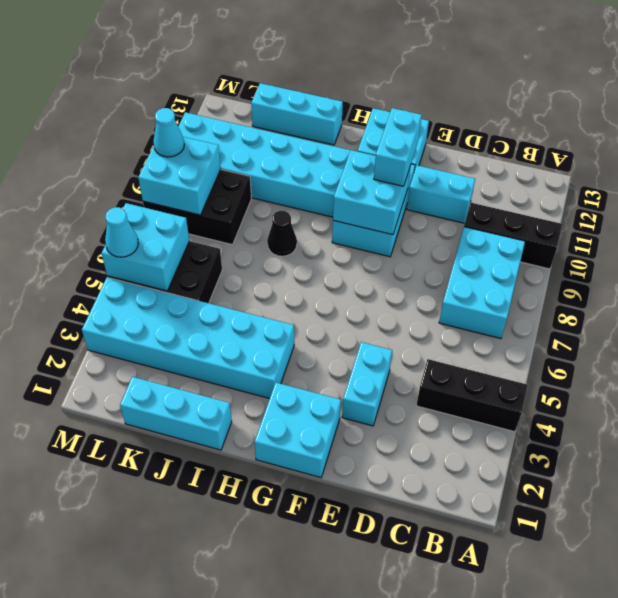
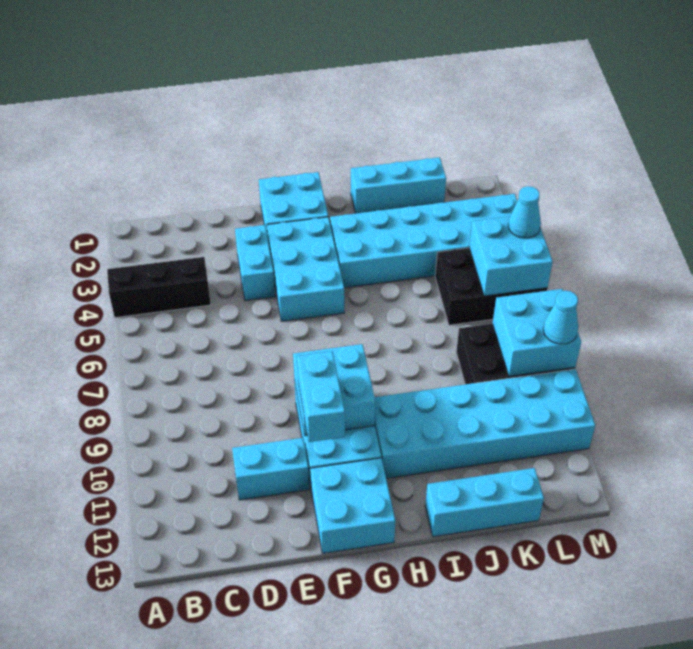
black brick A10:C10 level 1 -> none
cyan brick B7:C9 level 1 -> cyan brick F3:G5 level 1
black cone I8 level 1 -> none

